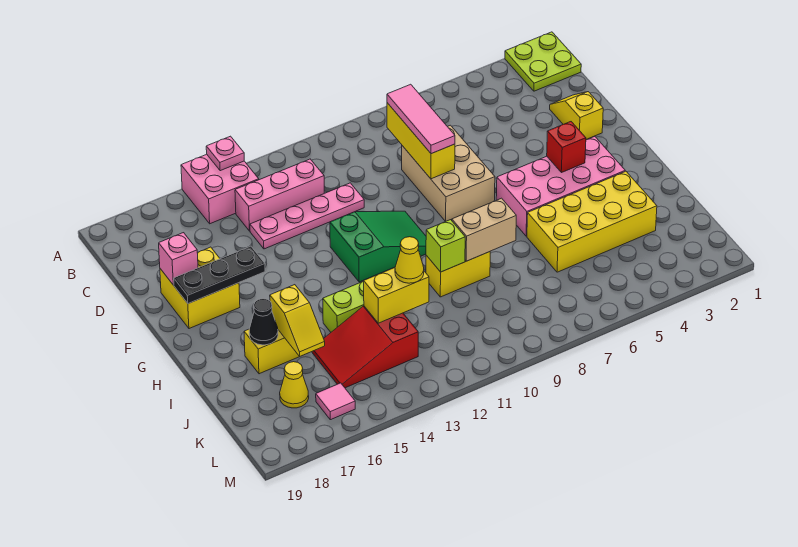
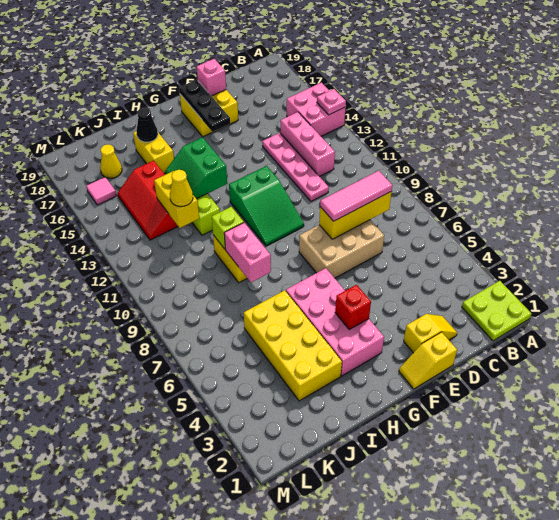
none -> green slope H13:I14 level 2 top H
tan brick I8:I9 level 2 -> pink brick I8:I9 level 2
yellow slope I16:J16 level 2 top I -> yellow slope E1:F1 level 1 top E
red slope J13:K15 level 1 top 13 -> red slope J13:K15 level 1 top J

